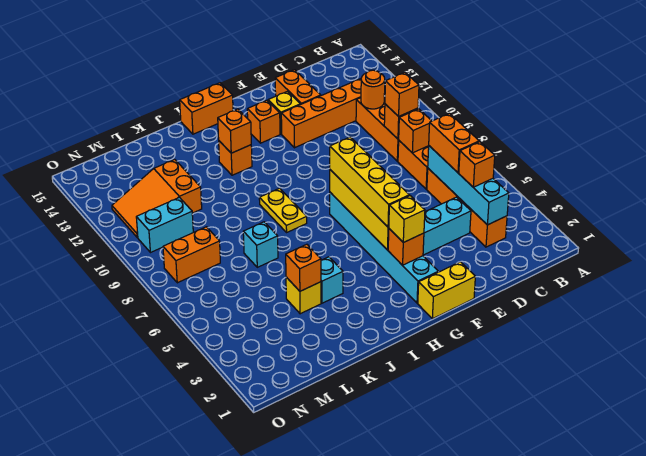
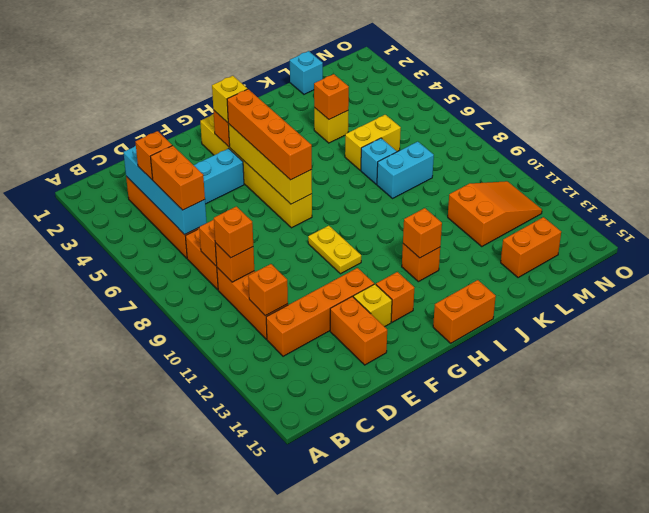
orange round brick C11 level 2 -> orange brick C11 level 2
yellow brick F1:G1 level 1 -> yellow brick K6:L6 level 1
cyan brick G2:G7 level 1 -> yellow brick G2:G7 level 1
yellow brick G4:G7 level 3 -> orange brick G4:G7 level 3
yellow plate I8:I9 level 1 -> yellow plate G9:G10 level 1
cyan brick J4 level 1 -> cyan brick L1 level 1
orange brick M8:N8 level 1 -> orange brick L14:M14 level 1
cyan brick M10:N10 level 1 -> cyan brick K8:L8 level 1

